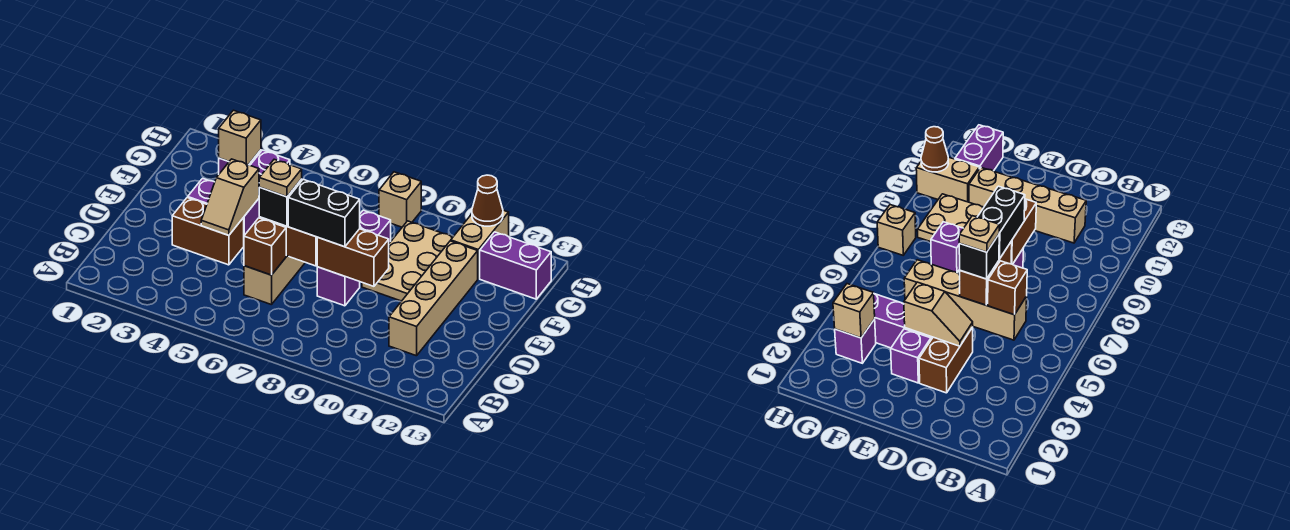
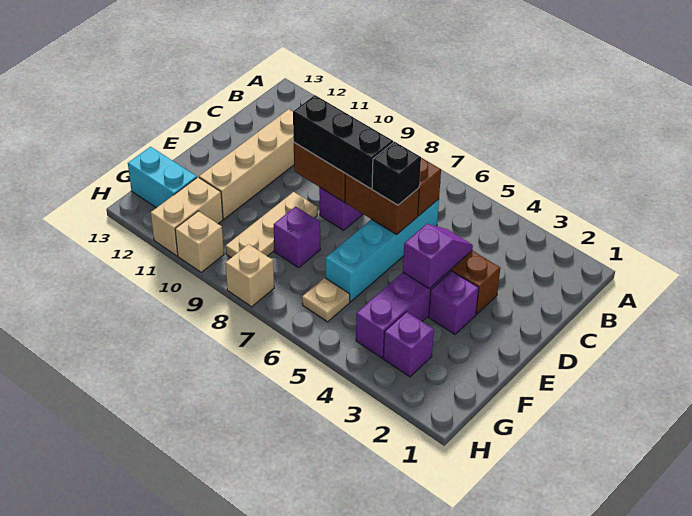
tan brick C6:F6 level 1 -> cyan brick C6:F6 level 1
tan slope D4:E4 level 2 top E -> purple slope D4:E4 level 2 top E
tan plate D6 level 4 -> tan plate G6 level 1
black brick D7:D8 level 3 -> black brick D7:D9 level 3
tan plate E9:G10 level 1 -> tan plate E9:G9 level 1
tan brick G3 level 2 -> tan brick H10 level 1
purple brick G12:G13 level 1 -> cyan brick G12:G13 level 1
brown cone H11 level 2 -> none

